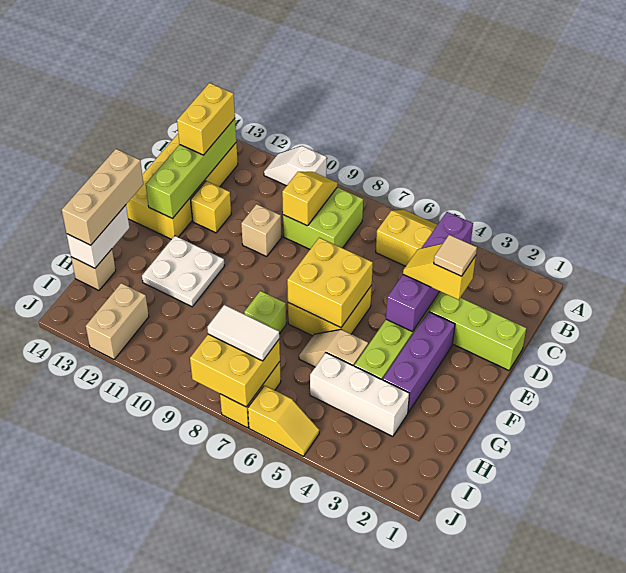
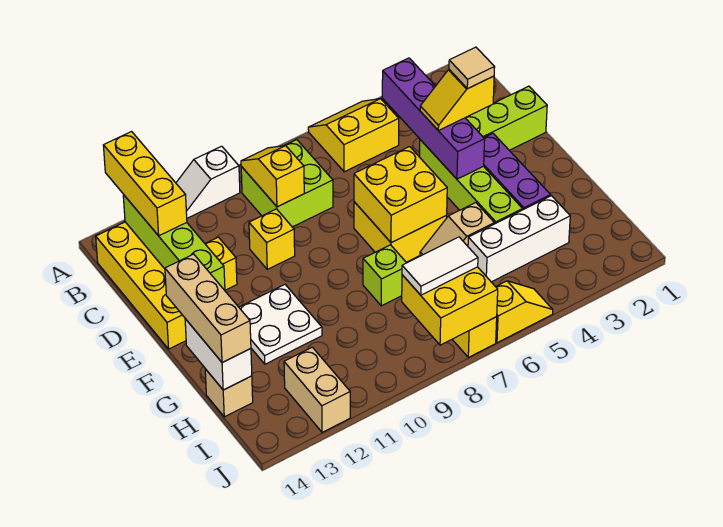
yellow brick B13:C13 level 3 -> yellow brick A13:C13 level 3
tan brick D10 level 1 -> yellow brick D10 level 1

